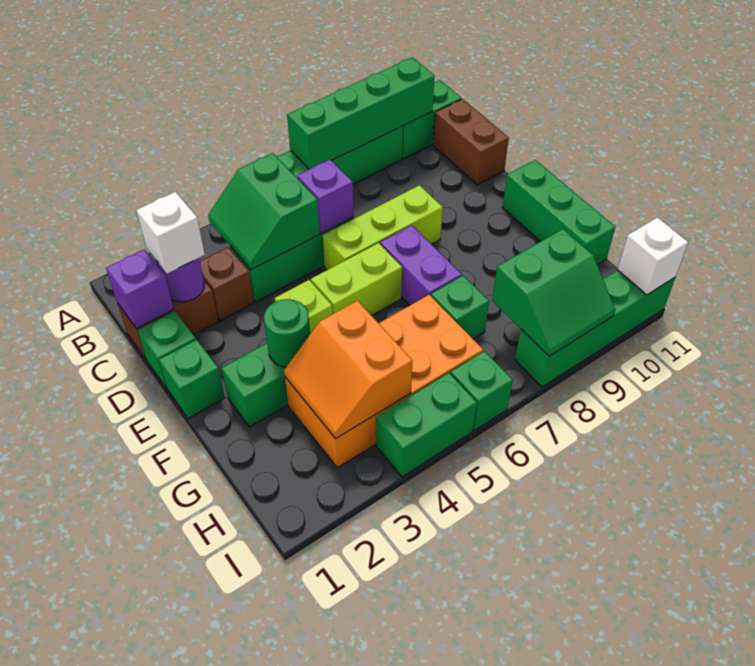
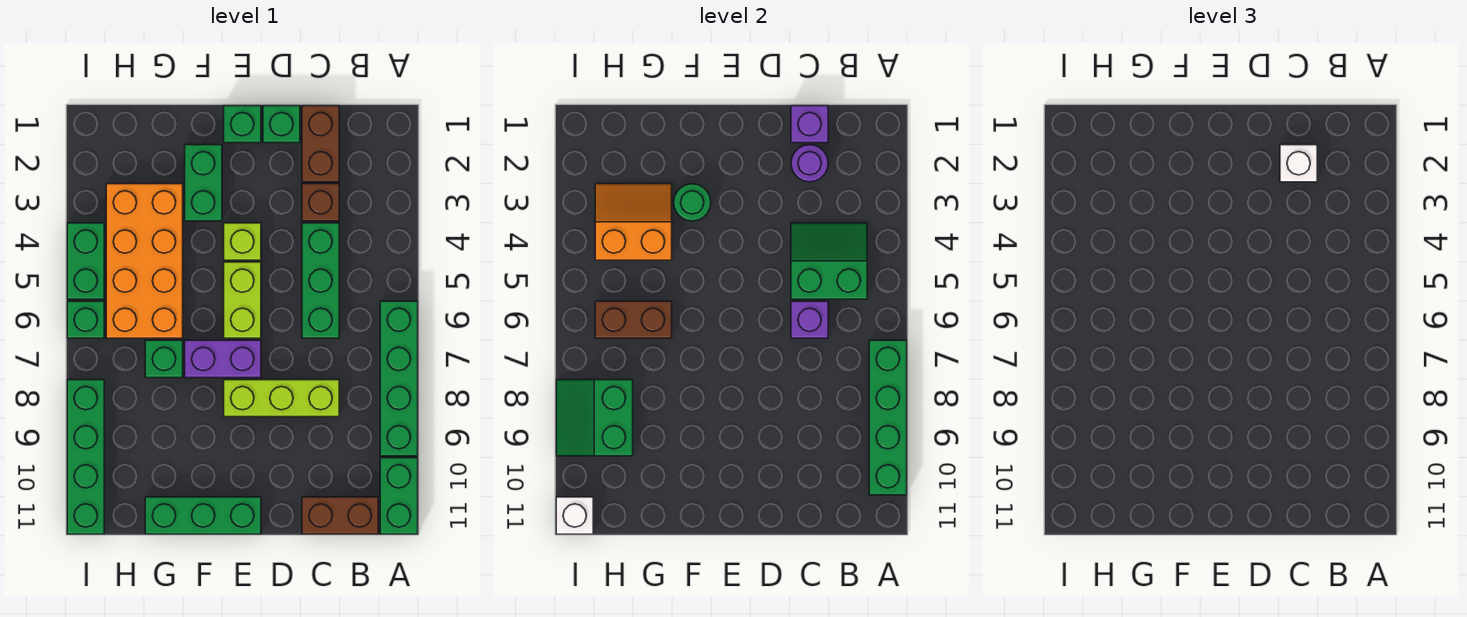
lime brick D6:D8 level 1 -> lime brick C8:E8 level 1
none -> brown brick G6:H6 level 2

